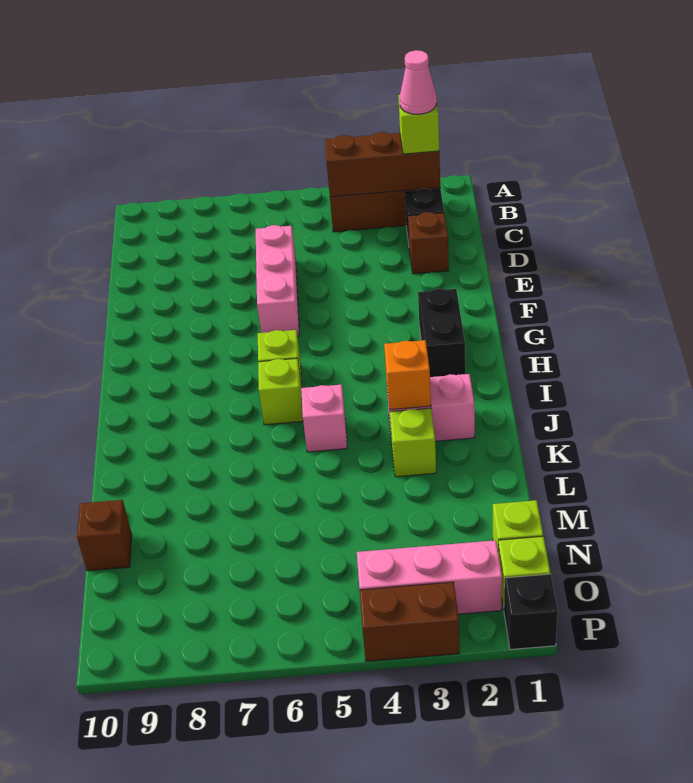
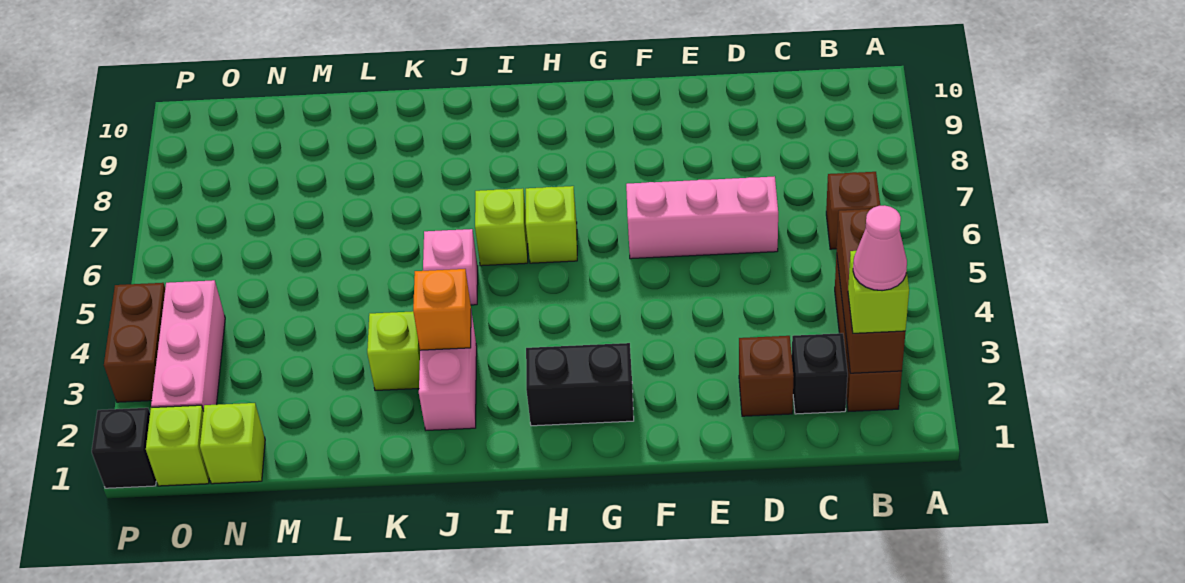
brown brick M10 level 1 -> brown brick B6 level 1

